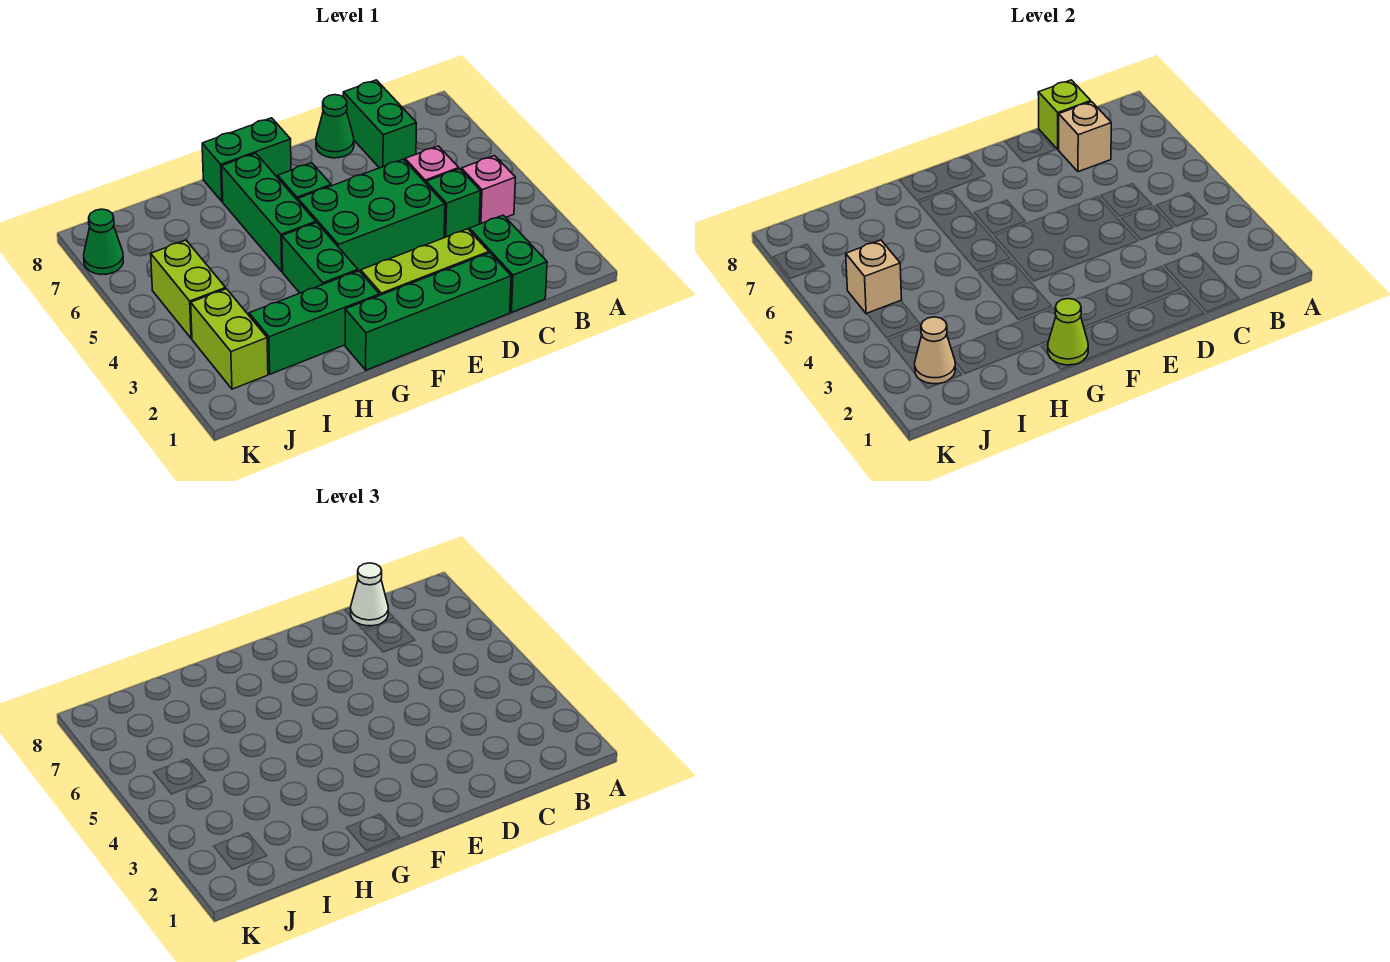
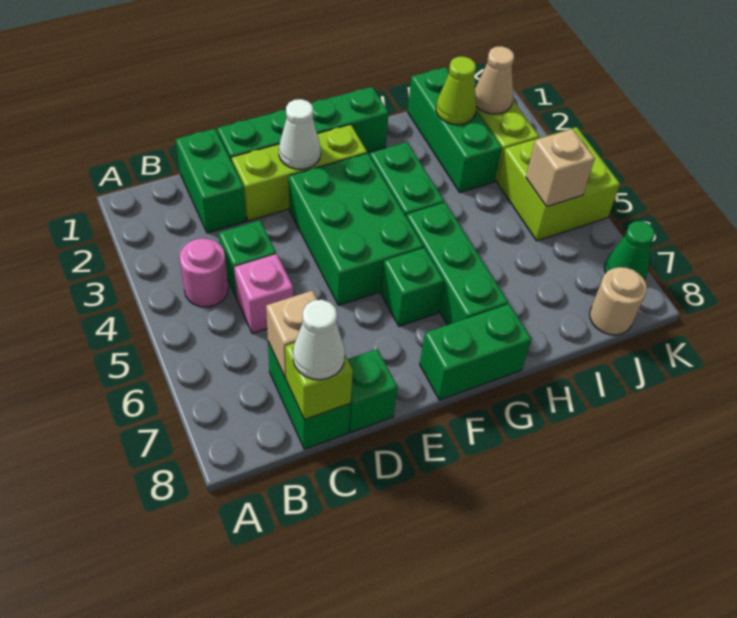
pink brick B4 level 1 -> pink round brick B4 level 1
green brick D4:F5 level 1 -> green brick E3:F5 level 1
green cone D8 level 1 -> green brick D8 level 1
none -> white cone E2 level 2
lime cone G1 level 2 -> lime cone I2 level 2
green brick G2:I2 level 1 -> green brick I1:I3 level 1
lime brick J4:J5 level 1 -> lime brick J4:K5 level 1
none -> tan round brick J8 level 1

